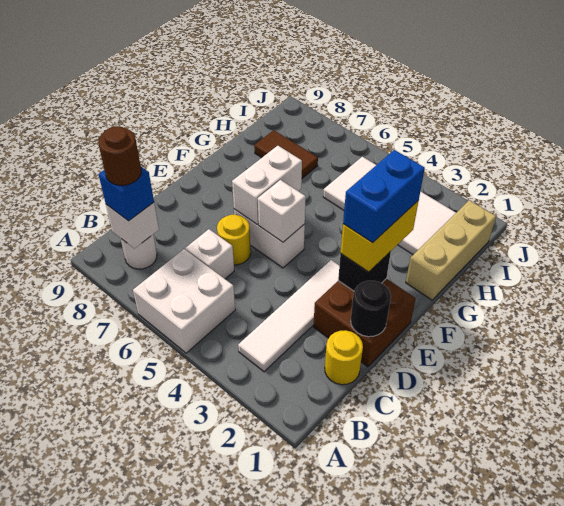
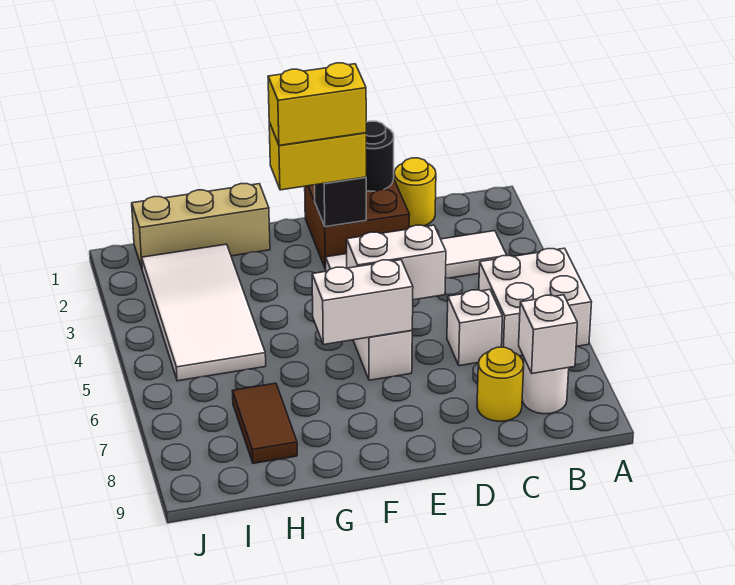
blue brick B8 level 3 -> none
brown round brick B8 level 4 -> none
yellow round brick D6 level 1 -> yellow round brick C8 level 1
blue brick E2:F2 level 4 -> yellow brick E2:F2 level 4
white brick E5 level 2 -> white brick D5:E5 level 2

